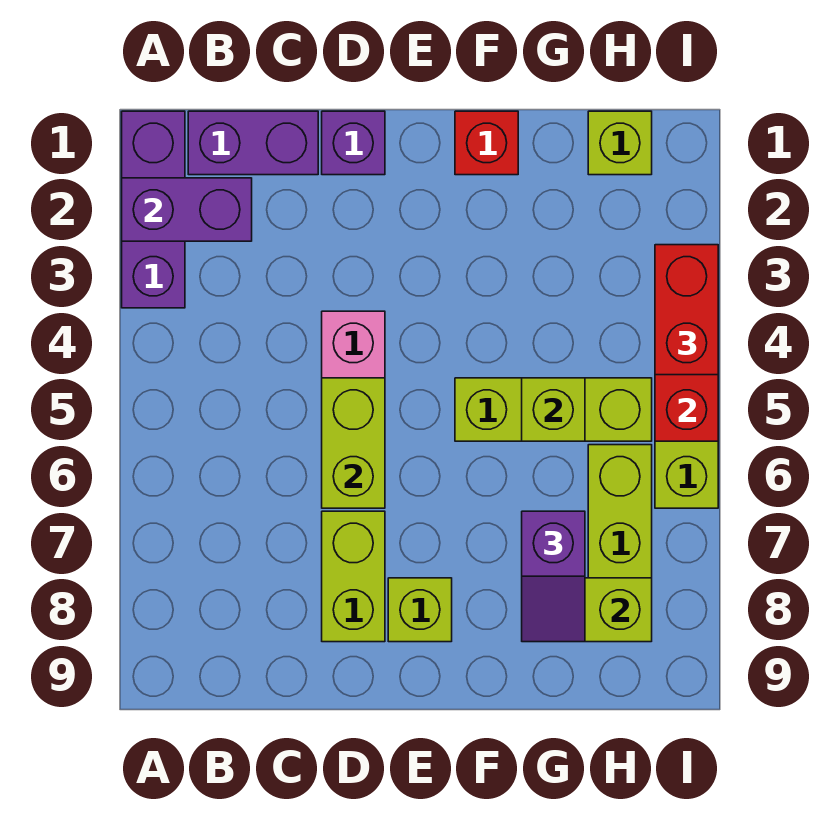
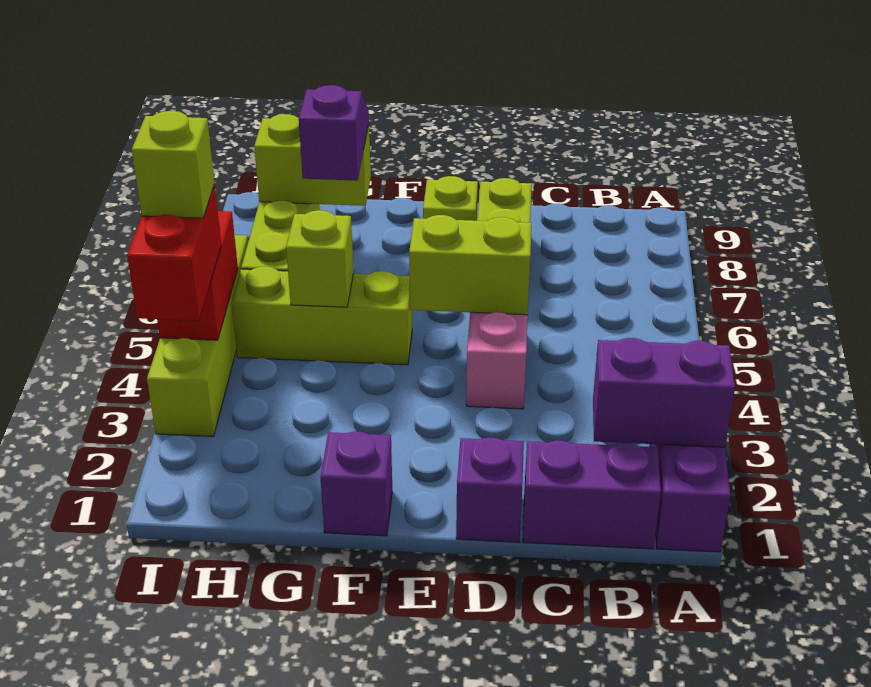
lime brick D5:D6 level 2 -> lime brick D5:E5 level 2
red brick F1 level 1 -> purple brick F1 level 1
lime brick H1 level 1 -> lime brick I4 level 4

